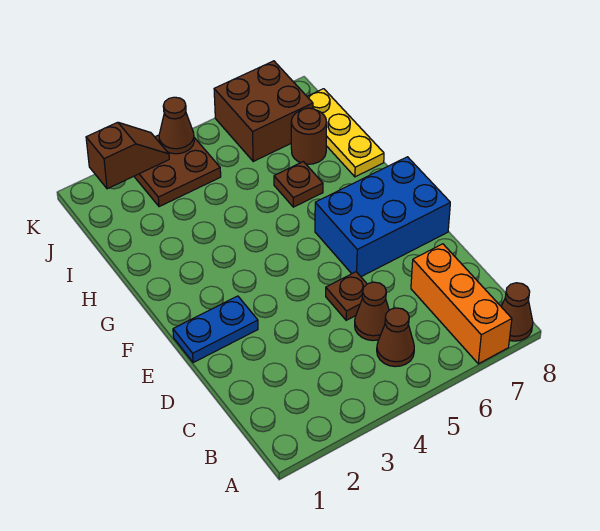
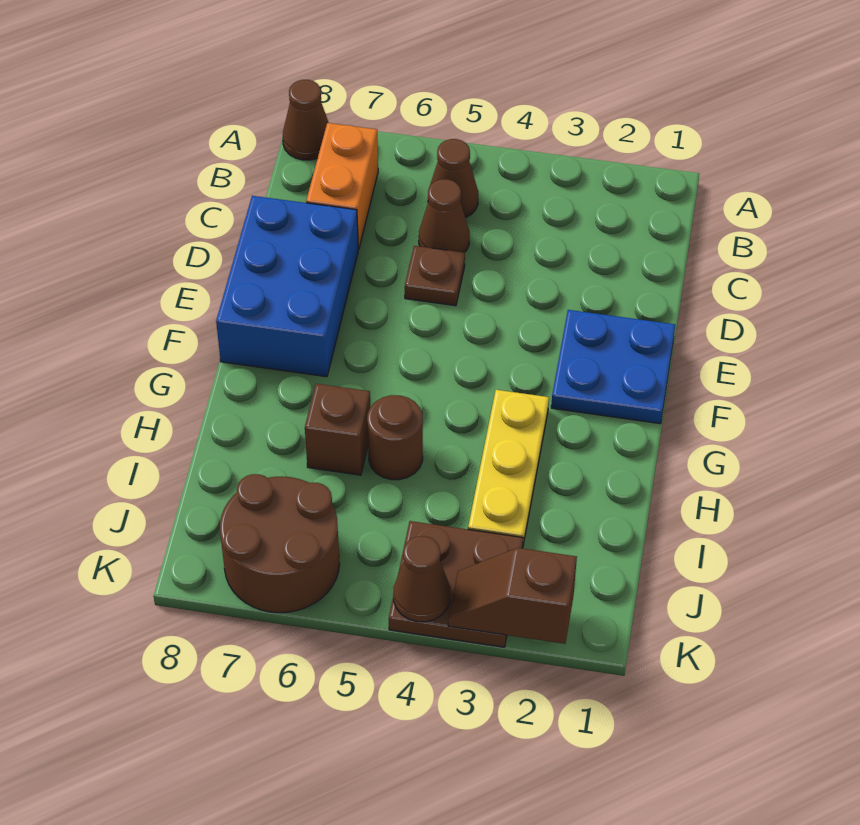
orange brick A7:C7 level 1 -> orange brick B7:C7 level 1
blue plate E1:E2 level 1 -> blue plate E1:F2 level 1
blue brick E6:F8 level 1 -> blue brick D7:F8 level 1
brown plate H6 level 1 -> brown brick H6 level 1
yellow plate H8:J8 level 1 -> yellow plate G3:I3 level 1
brown round brick I7 level 1 -> brown round brick H5 level 1
brown brick J6:K7 level 1 -> brown round brick J6:K7 level 1

